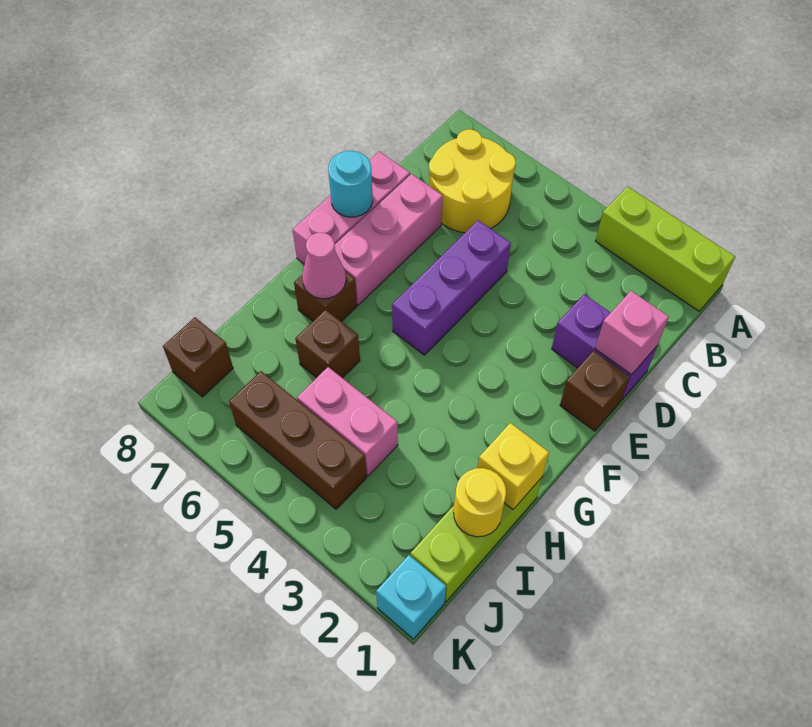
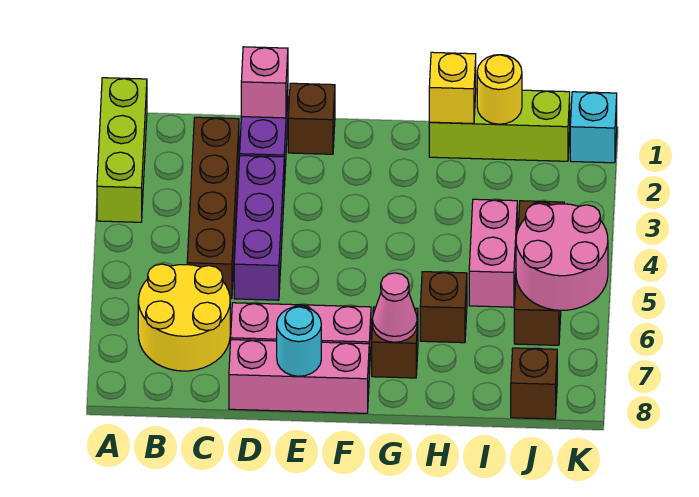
none -> brown brick C2:C5 level 1
purple brick D5:F5 level 1 -> purple brick D3:D5 level 1
none -> pink round brick J5:K6 level 2

